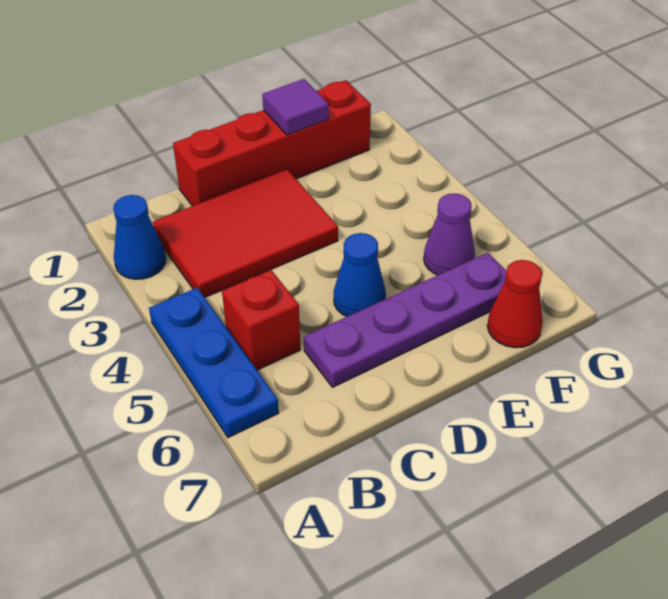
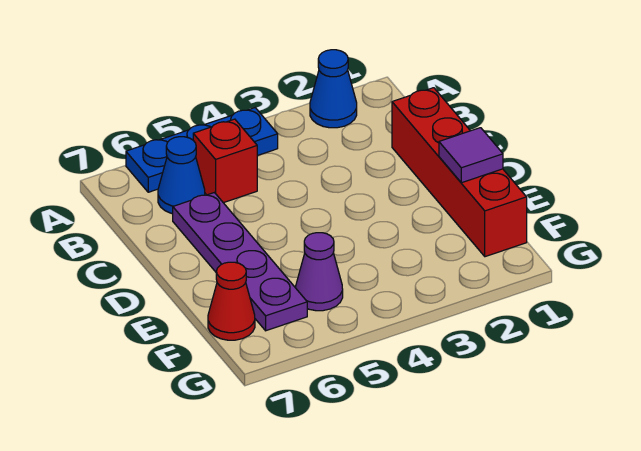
red tile B2:D3 level 1 -> none
blue cone D5 level 1 -> blue cone B6 level 1

